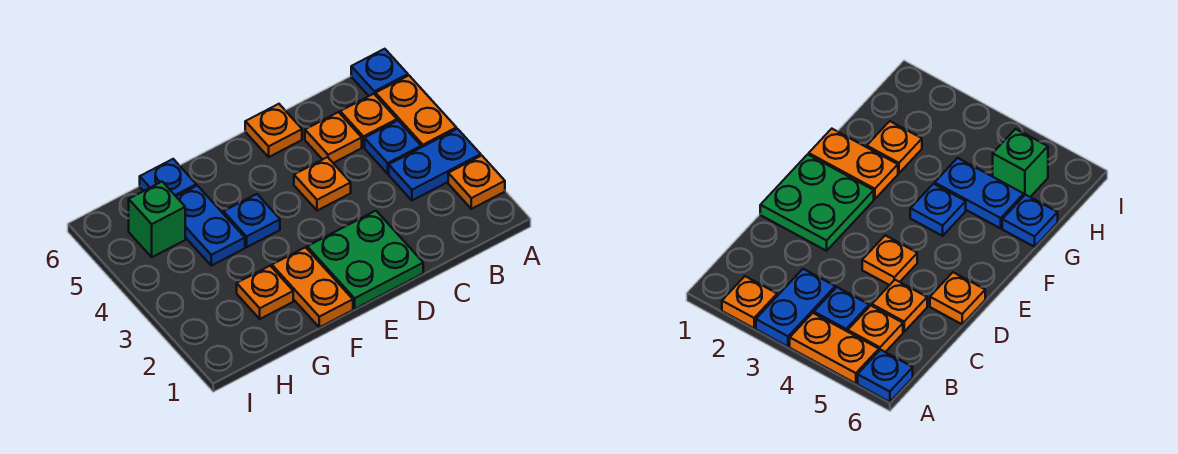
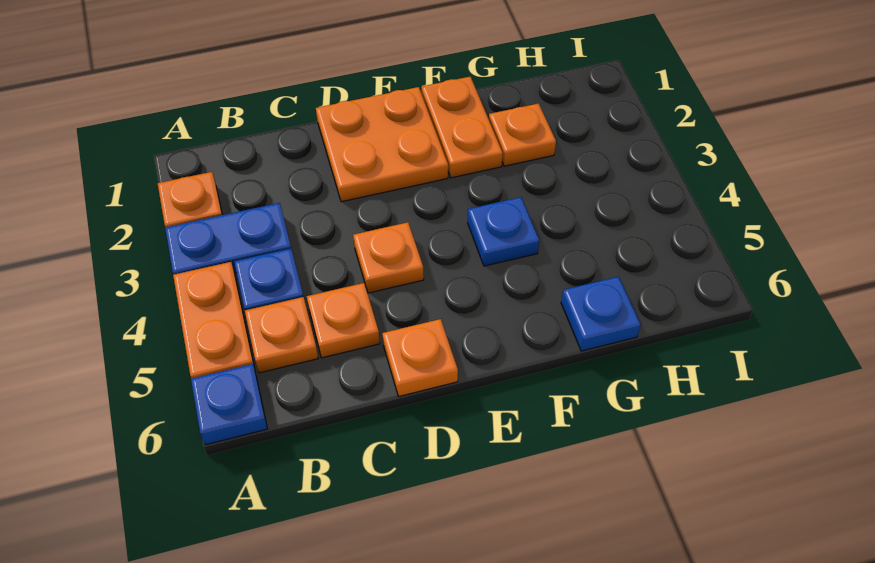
green plate D1:E2 level 1 -> orange plate D1:E2 level 1
blue plate G4:G5 level 1 -> none
green brick H5 level 1 -> none

